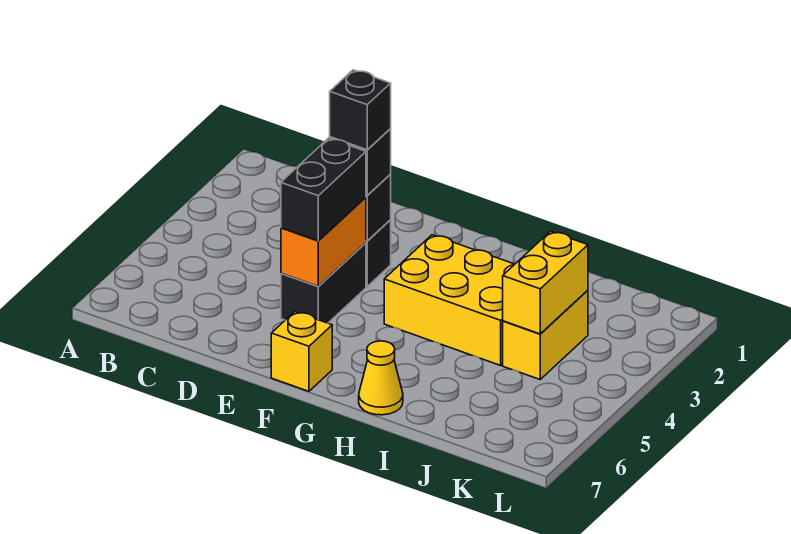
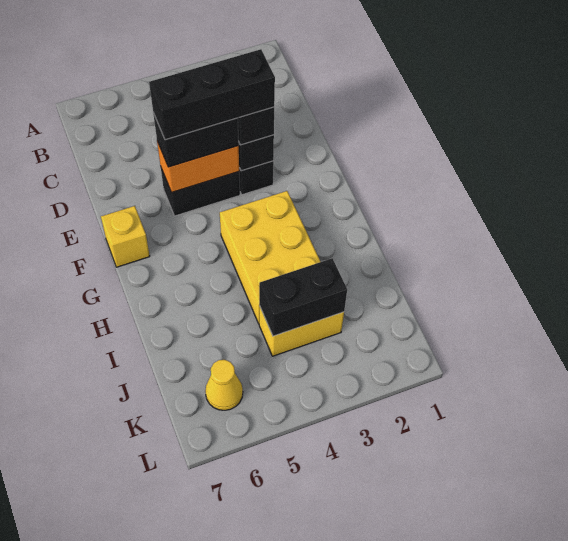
black brick E3 level 4 -> black brick E3:E5 level 4
yellow cone H7 level 1 -> yellow cone K6 level 1
yellow brick J3:J4 level 2 -> black brick J3:J4 level 2

